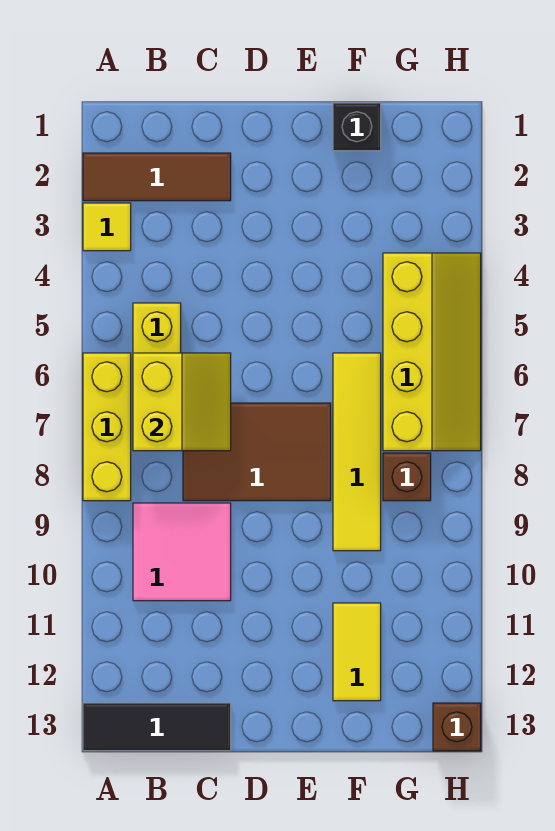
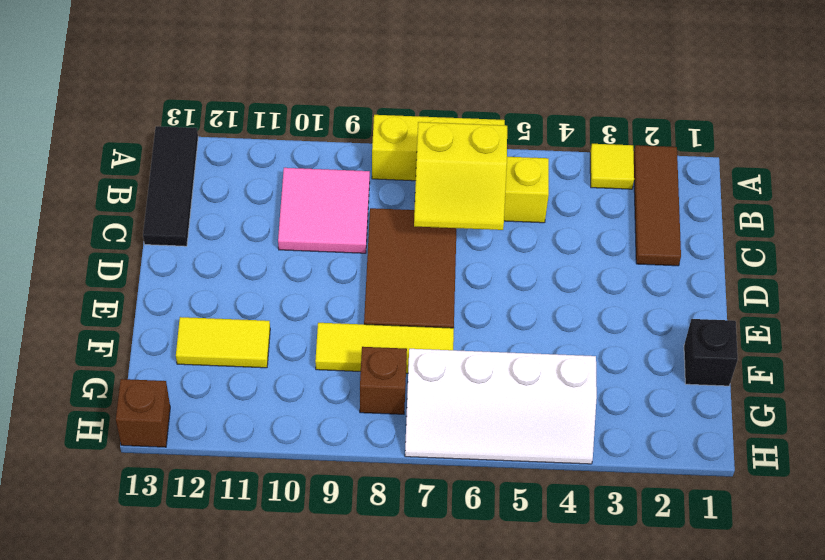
yellow tile F6:F9 level 1 -> yellow tile F7:F9 level 1
yellow slope G4:H7 level 1 top G -> white slope G4:H7 level 1 top G

